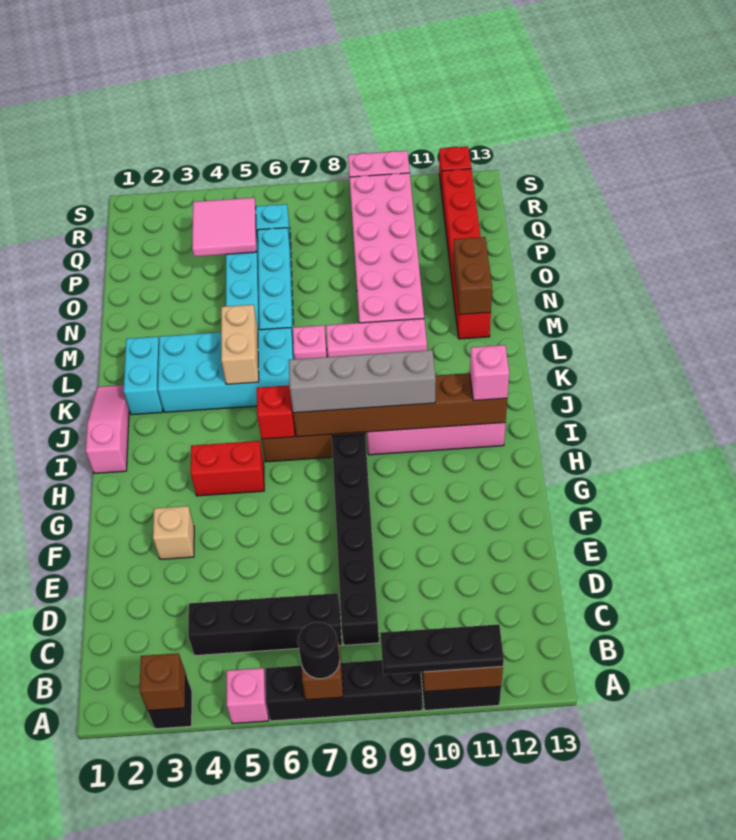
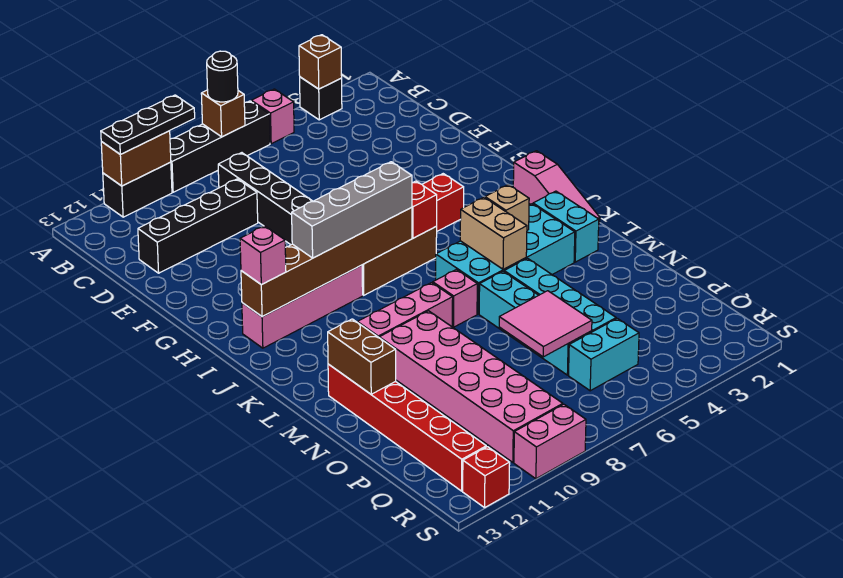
black brick C4:C7 level 1 -> black brick D9:D12 level 1
tan brick F3 level 1 -> tan brick K4 level 2
pink tile P4:Q5 level 2 -> pink tile O6:P7 level 2

